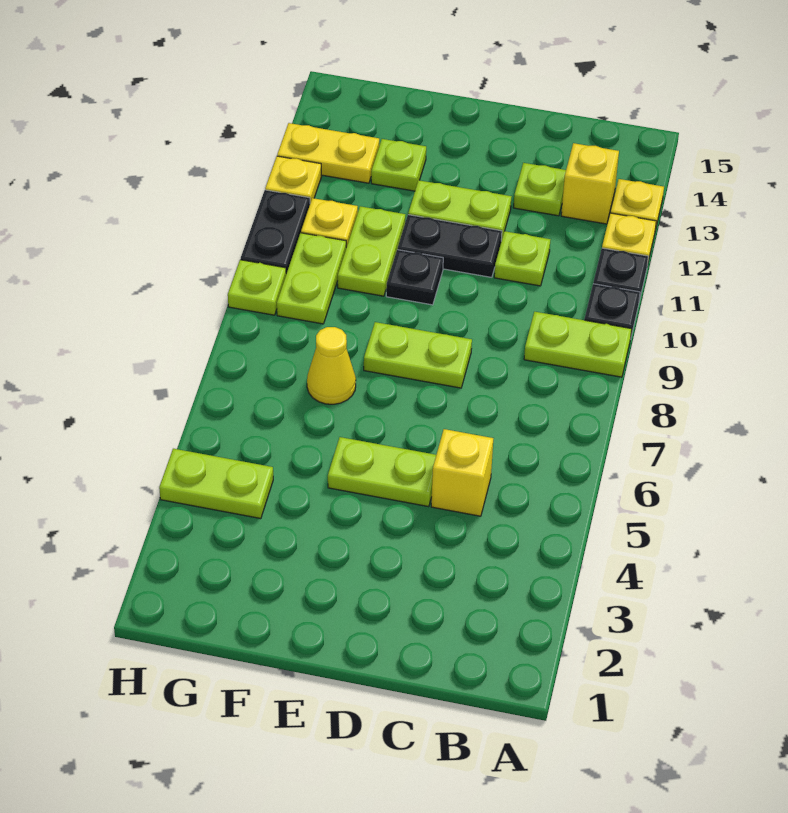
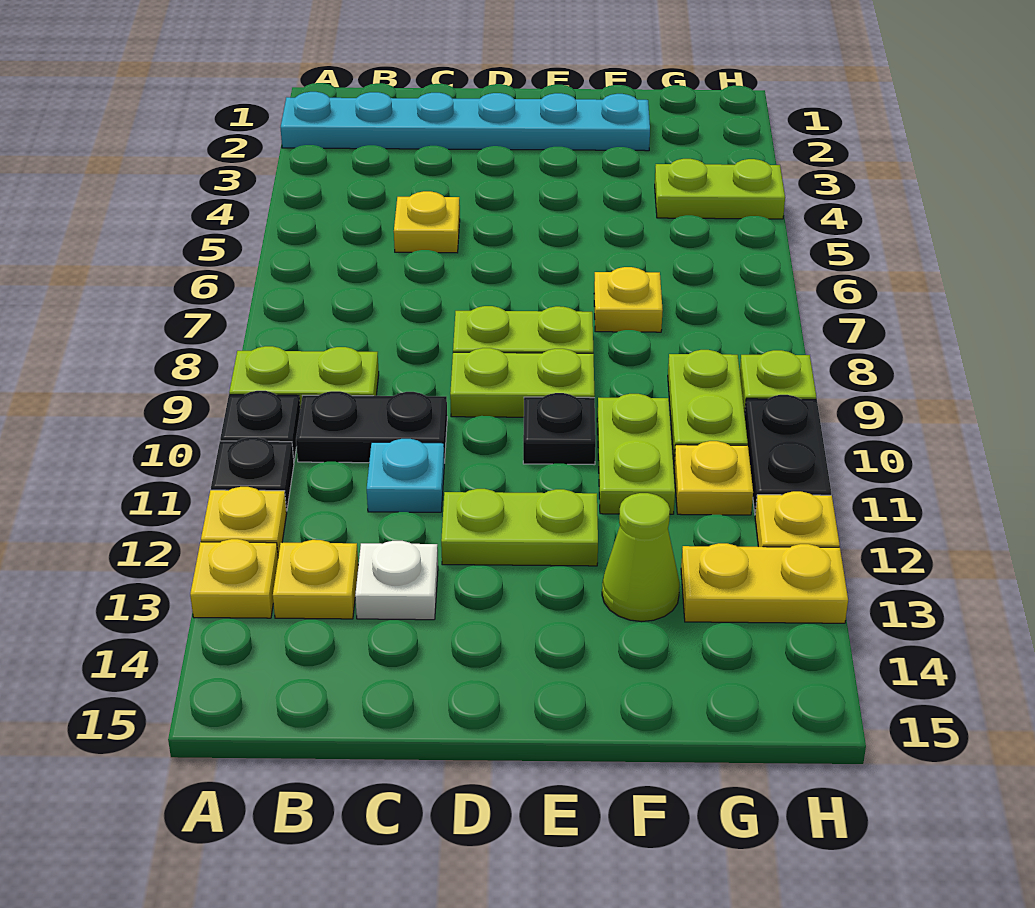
none -> cyan plate A2:F2 level 1
yellow brick B13 level 1 -> yellow plate B13 level 1
yellow brick C5 level 1 -> yellow plate C5 level 1
lime plate C11 level 1 -> cyan plate C11 level 1
lime plate C13 level 1 -> white plate C13 level 1
lime plate D5:E5 level 1 -> lime plate D9:E9 level 1
black plate D11:E11 level 1 -> black plate B10:C10 level 1
yellow cone F7 level 1 -> yellow plate F7 level 1
lime plate F13 level 1 -> lime cone F13 level 1

